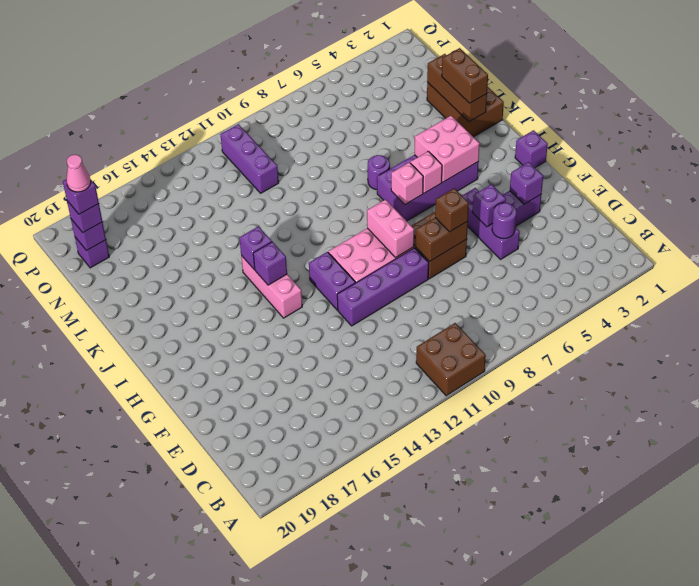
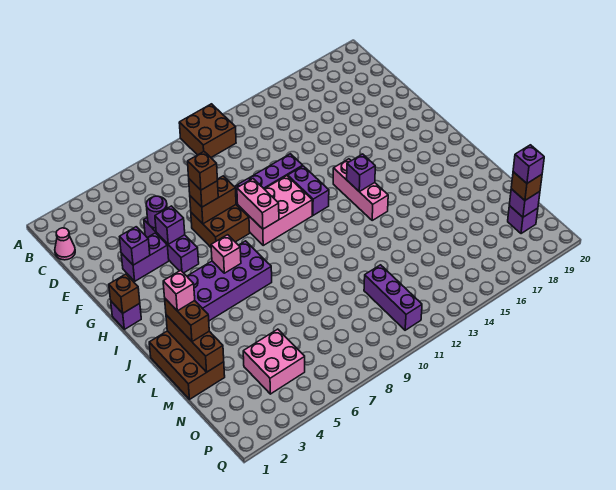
none -> brown brick F7 level 4
none -> brown brick H1 level 2
pink brick I4:J5 level 2 -> pink brick N4:O5 level 1
pink brick I7 level 2 -> pink brick K2 level 4
purple brick J14 level 2 -> none
purple round brick K7 level 1 -> none
purple brick O19 level 3 -> brown brick O19 level 3
pink cone O19 level 5 -> pink cone C1 level 1

